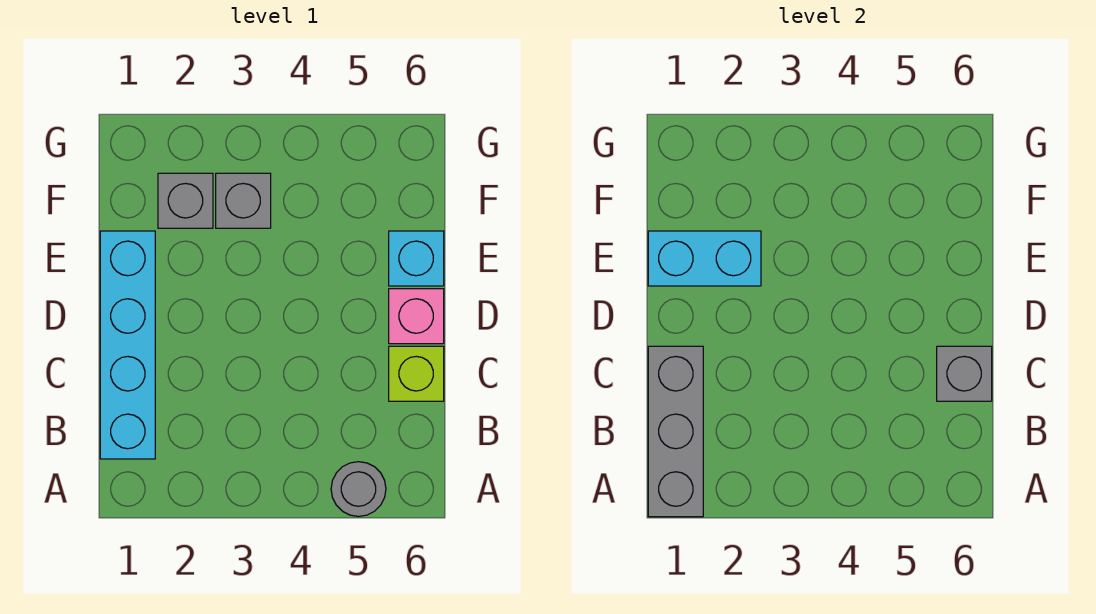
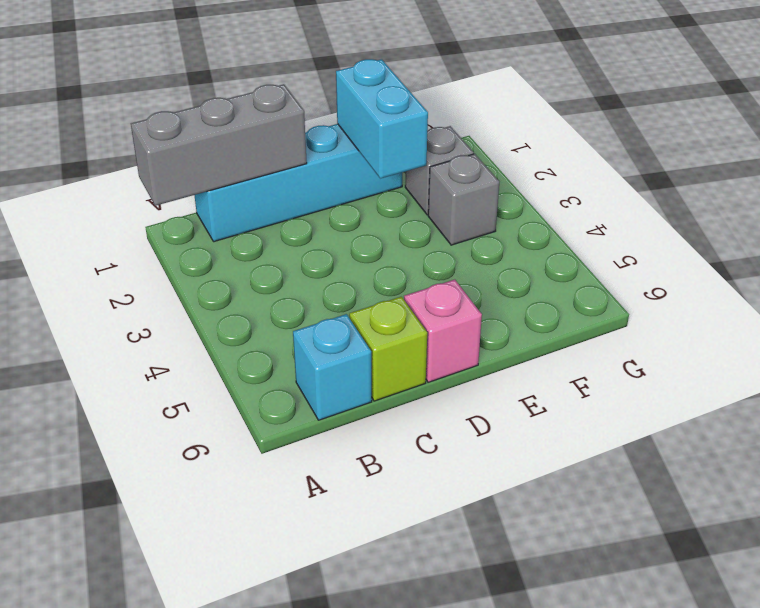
grey round brick A5 level 1 -> none
grey brick C6 level 2 -> none
cyan brick E6 level 1 -> cyan brick B6 level 1

